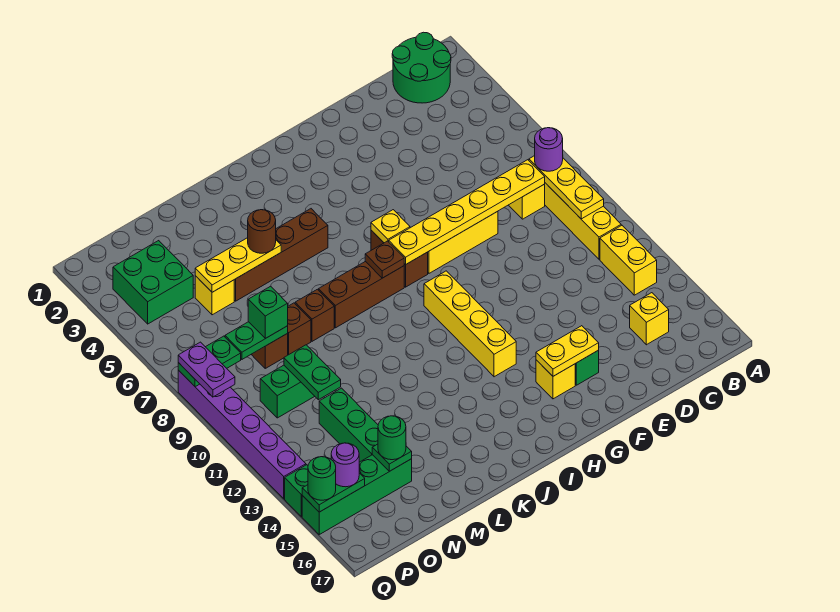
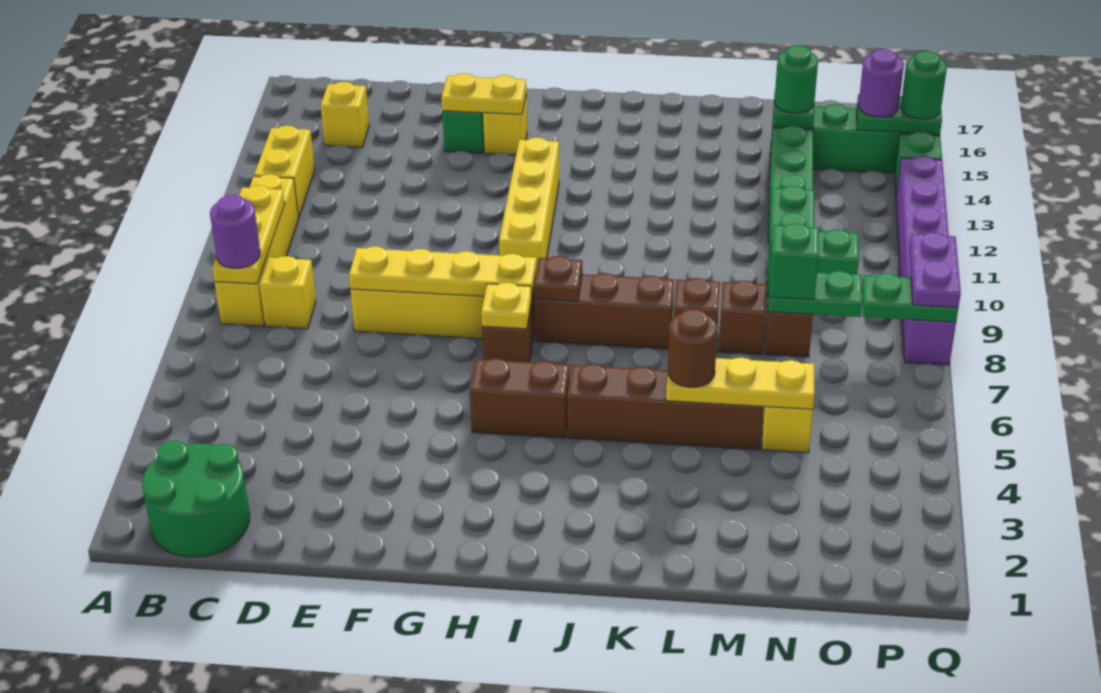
yellow plate C8:H8 level 2 -> yellow plate E8:H8 level 2
none -> brown brick H5:I5 level 1
green brick O3:P4 level 1 -> none

